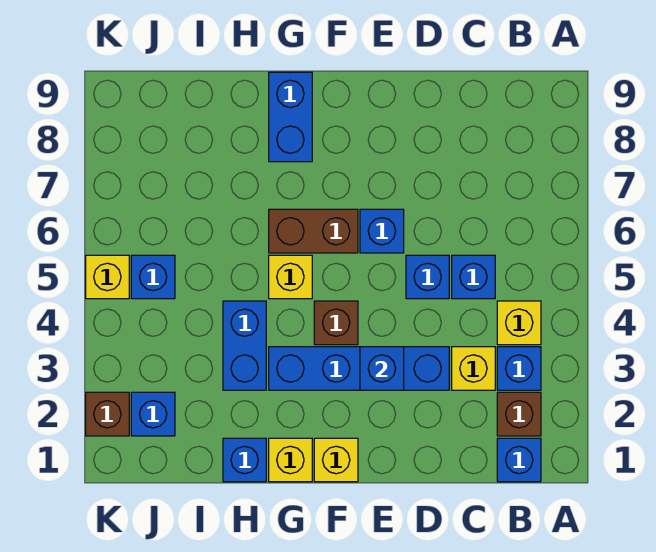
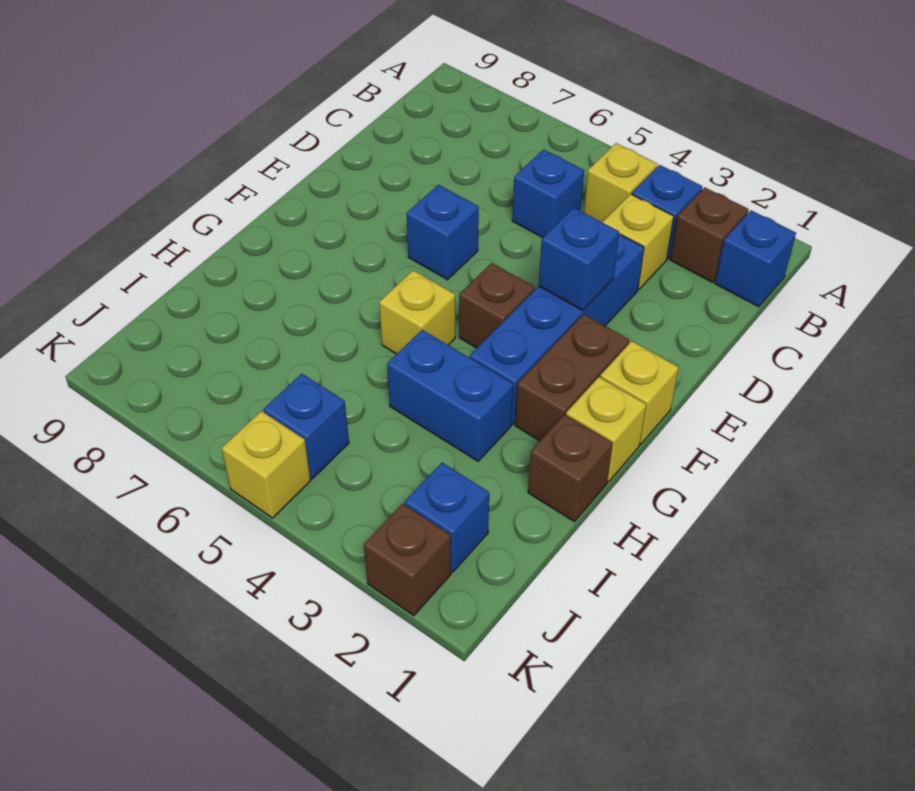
blue brick D5 level 1 -> none
brown brick F6:G6 level 1 -> brown brick F2:G2 level 1
blue brick G8:G9 level 1 -> none
blue brick H1 level 1 -> brown brick H1 level 1

